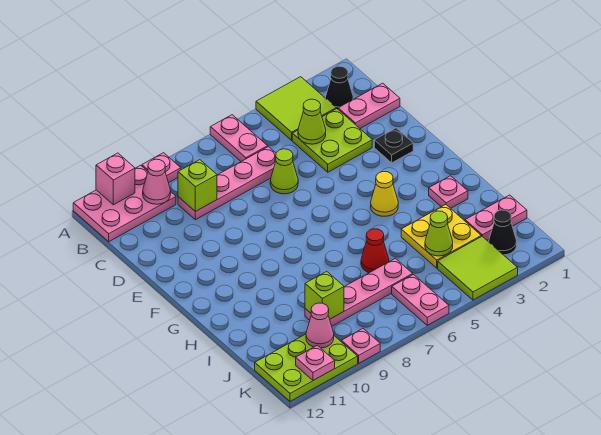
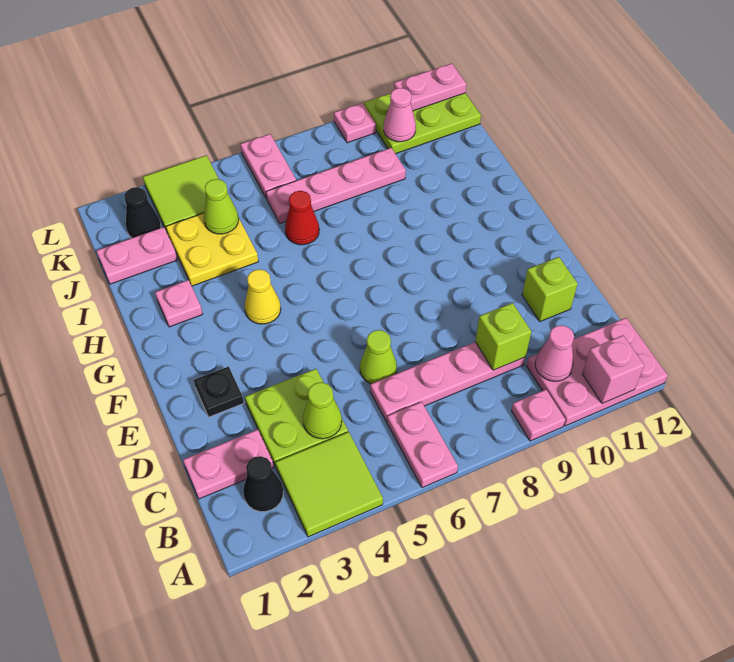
lime brick J9 level 2 -> lime brick D11 level 1
pink plate L11 level 2 -> pink plate L11:L12 level 2

